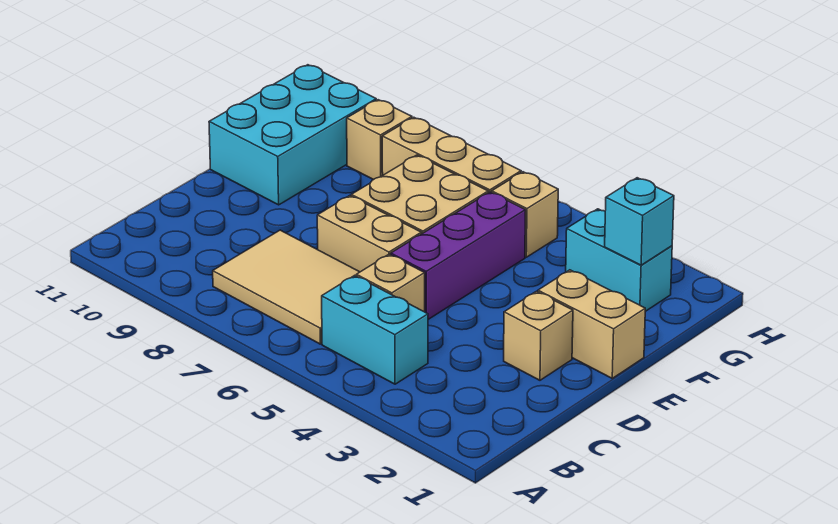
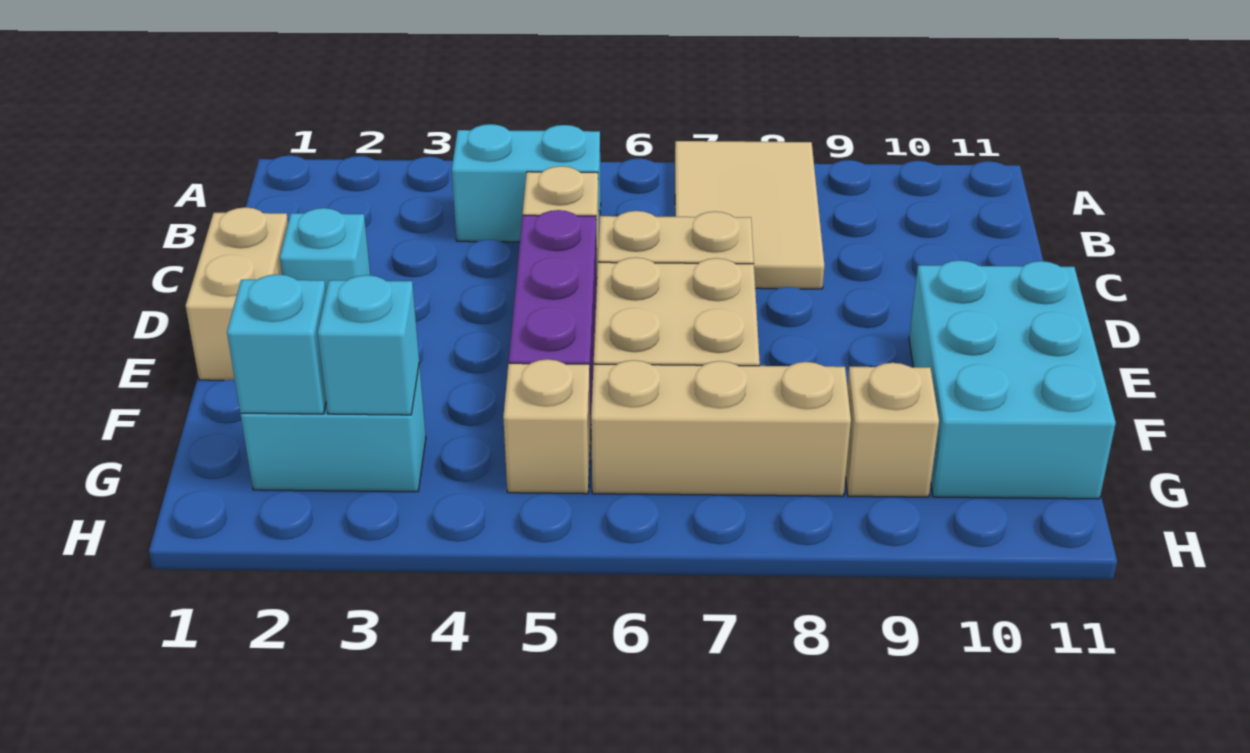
tan tile B6:C8 level 1 -> tan tile A7:C8 level 1
tan brick D2 level 1 -> cyan brick D2 level 1
tan brick E1:E2 level 1 -> tan brick D1:E1 level 1
none -> cyan brick G3 level 2

